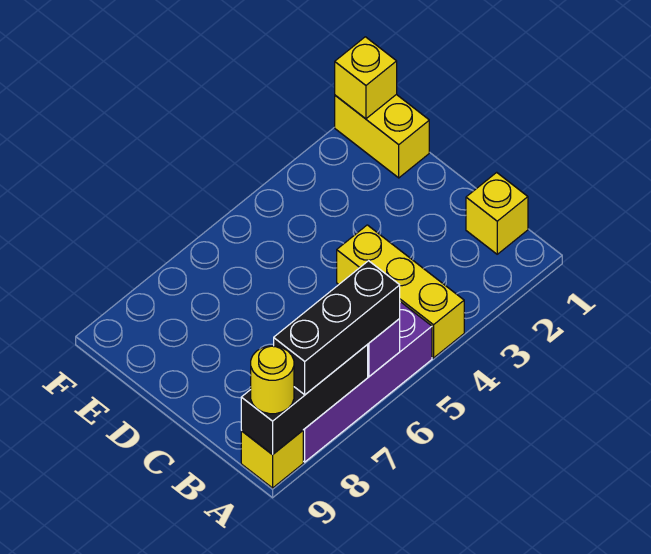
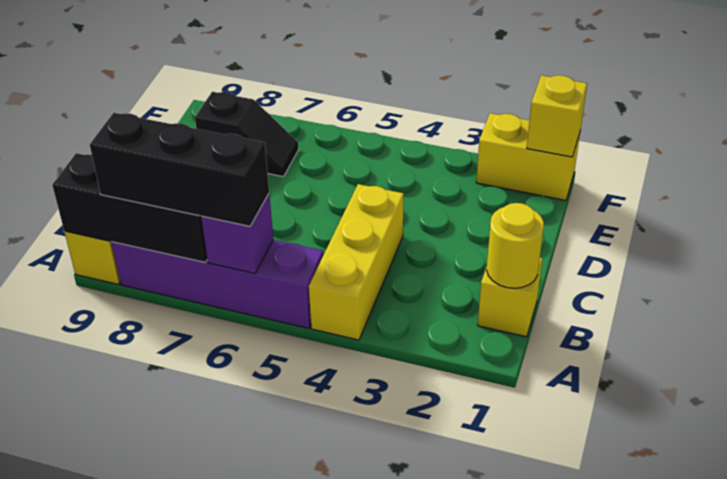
yellow round brick A9 level 3 -> yellow round brick B1 level 2
yellow brick E1:F1 level 1 -> yellow brick F1:F2 level 1
none -> black slope E7:E8 level 1 top 8

